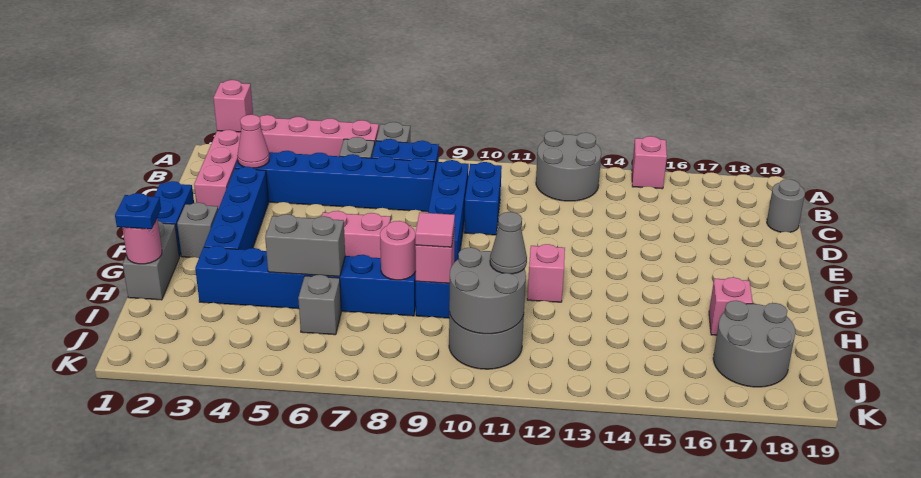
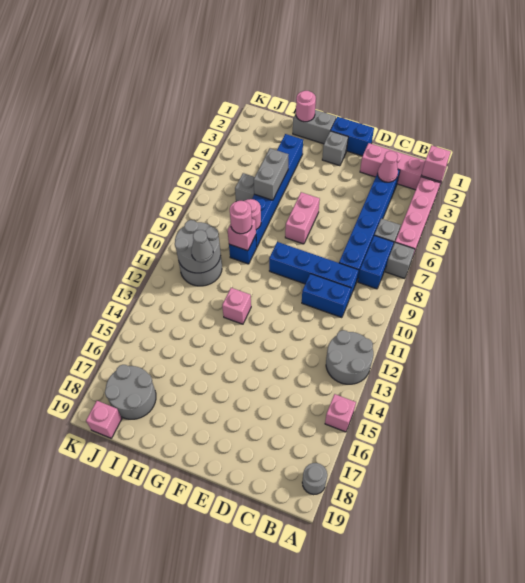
grey round brick C19 level 1 -> grey round brick A18 level 1
blue brick D3:G3 level 1 -> none
blue plate H1 level 3 -> none
pink tile H9 level 3 -> pink round brick H9 level 3
pink brick H17 level 1 -> pink brick J19 level 1

